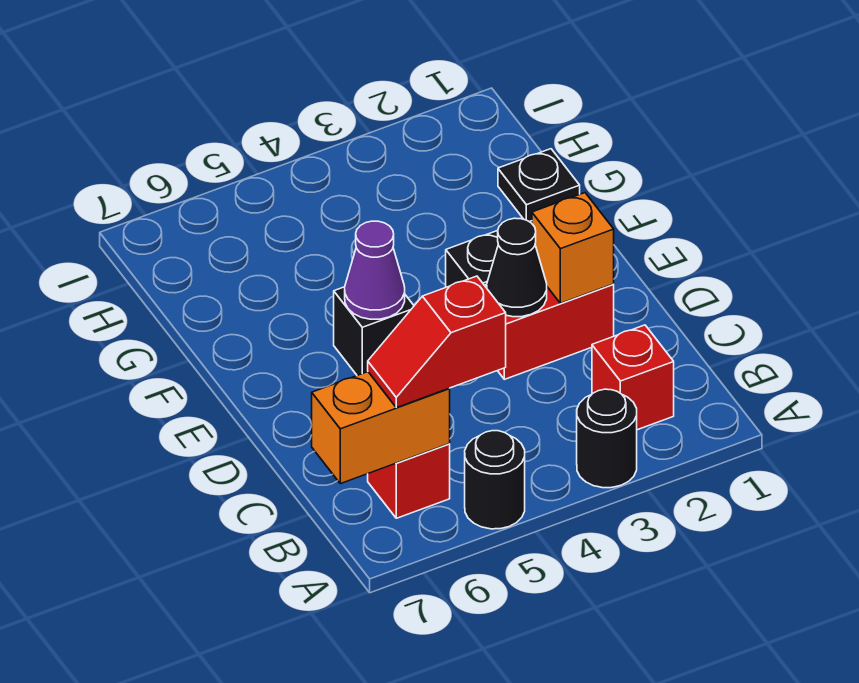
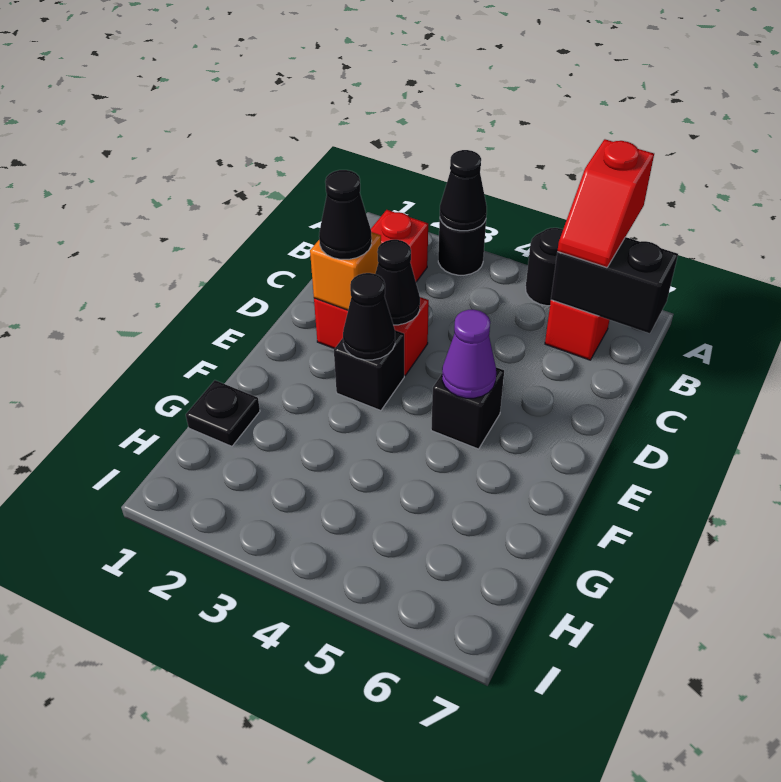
none -> black cone A3 level 2
red slope B5:B6 level 3 top 5 -> red slope A6:B6 level 3 top A
orange brick B6:B7 level 2 -> black brick B6:B7 level 2
none -> black cone D2 level 3
none -> black cone E3 level 2

